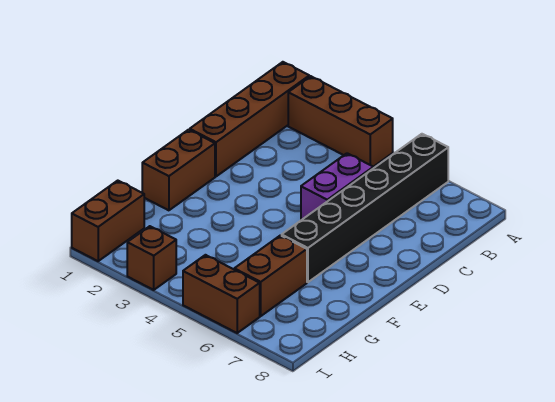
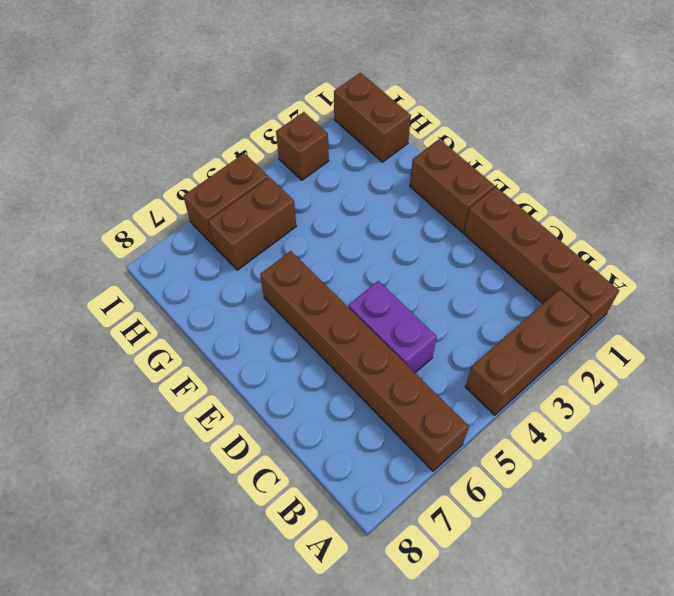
black brick A6:F6 level 1 -> brown brick A6:F6 level 1
brown brick G6:H6 level 1 -> brown brick H5:H6 level 1

